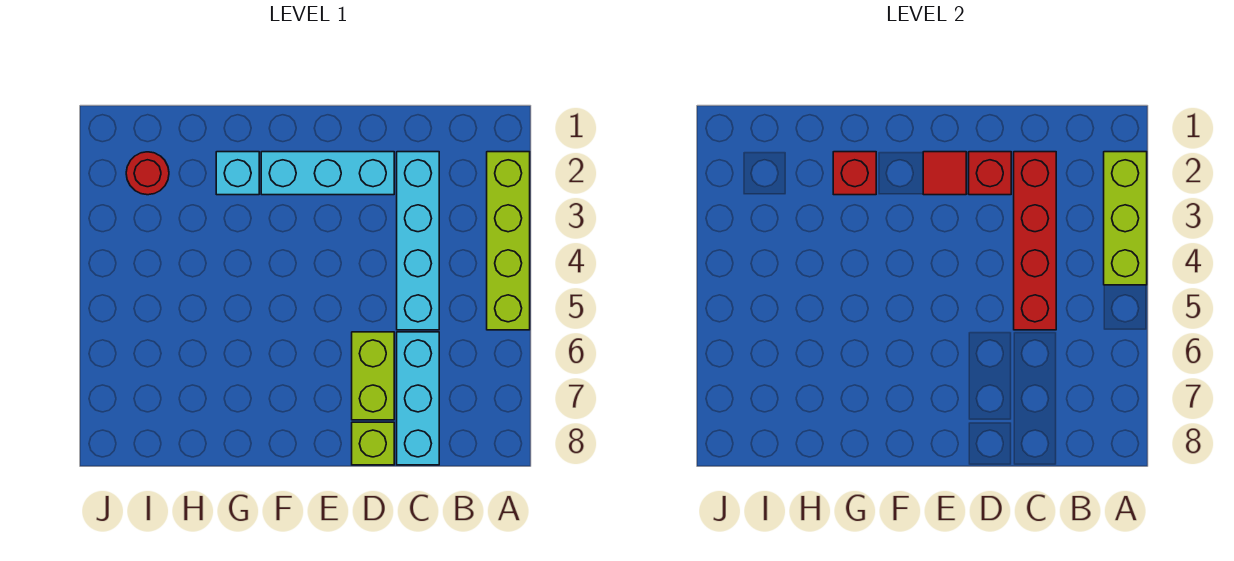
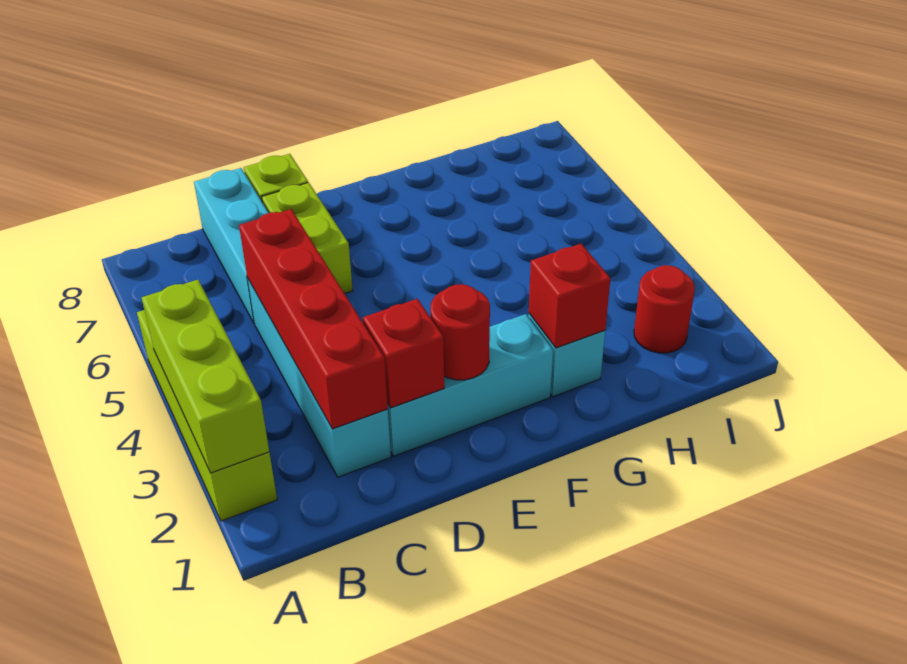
red tile E2 level 2 -> red round brick E2 level 2

